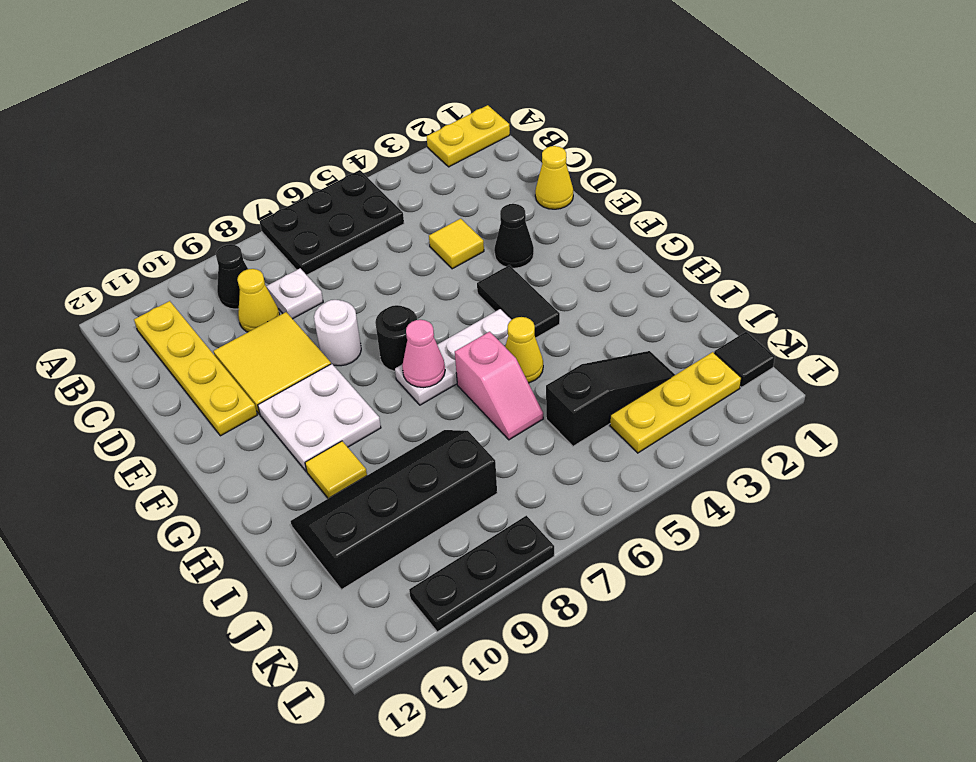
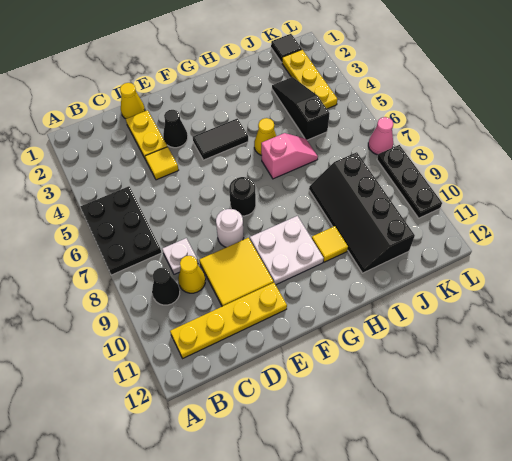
yellow plate A1:A2 level 1 -> yellow plate D2:D3 level 1
white plate G5:G7 level 1 -> none
pink cone G7 level 2 -> pink cone L7 level 1

